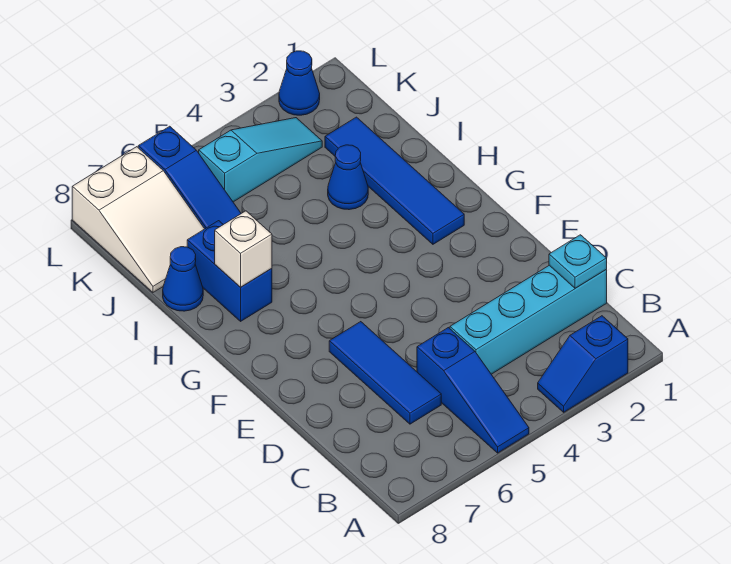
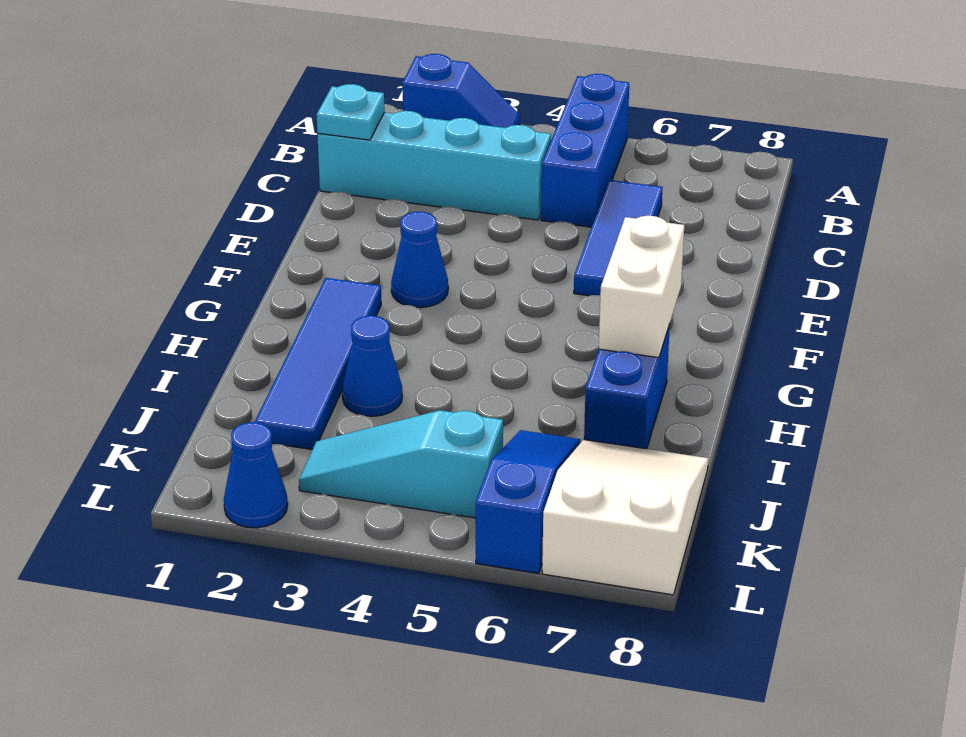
blue slope A5:C5 level 1 top C -> blue brick A5:C5 level 1
white brick H7 level 2 -> white brick G7:H7 level 2
blue cone I8 level 1 -> blue cone F3 level 1

